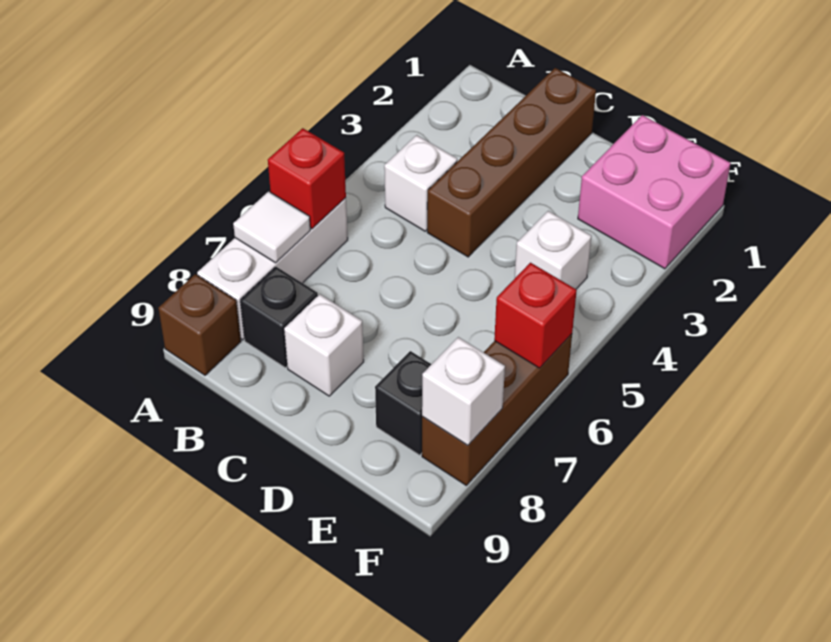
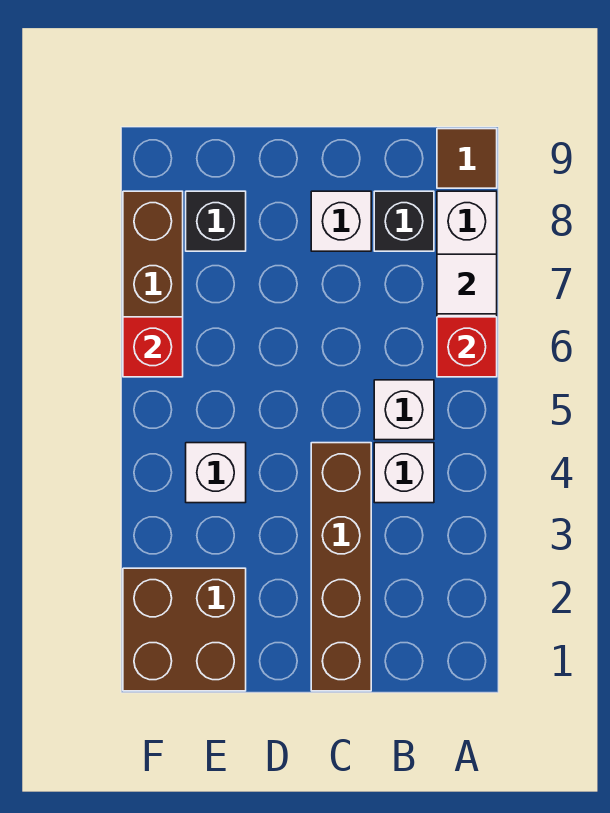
brown brick A9 level 1 -> brown tile A9 level 1
pink brick E1:F2 level 1 -> brown brick E1:F2 level 1
white brick F8 level 2 -> white brick B5 level 1

